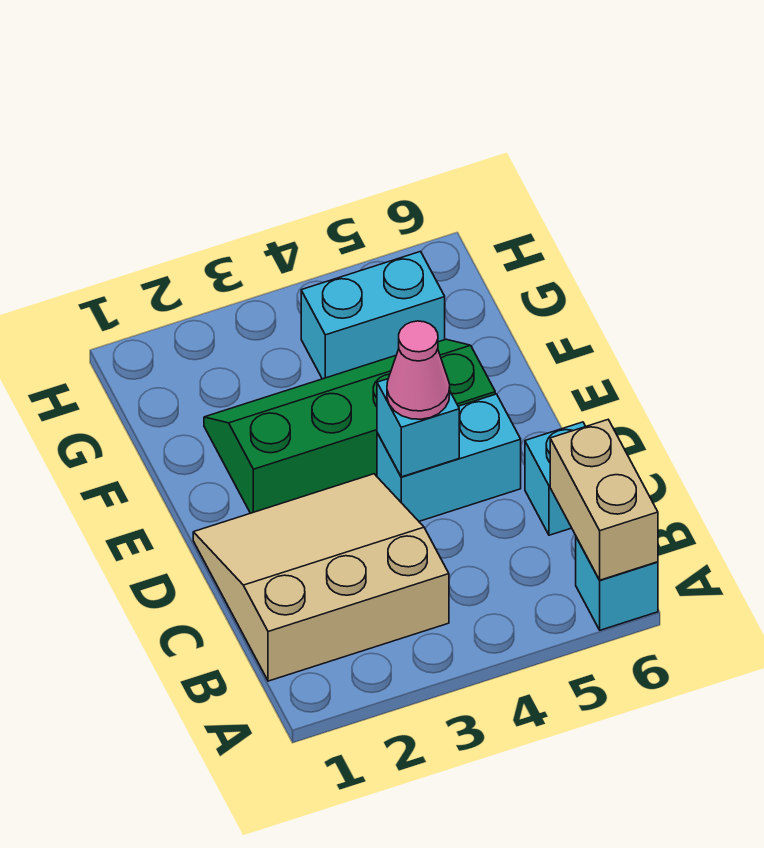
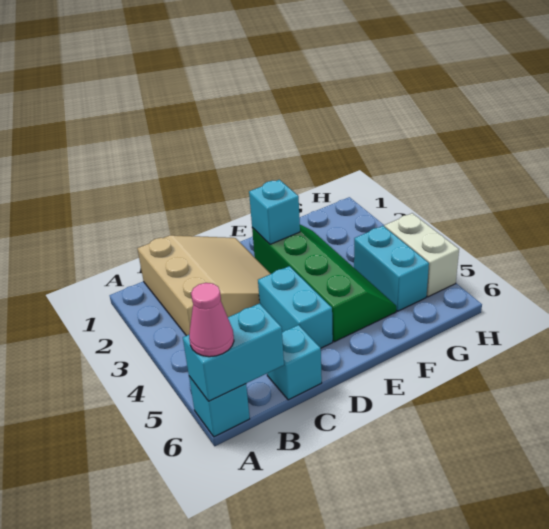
tan brick A6:B6 level 2 -> cyan brick A6:B6 level 2
cyan brick D4 level 2 -> cyan brick E2 level 2
pink cone D4 level 3 -> pink cone A6 level 3
none -> white brick H4:H5 level 1

